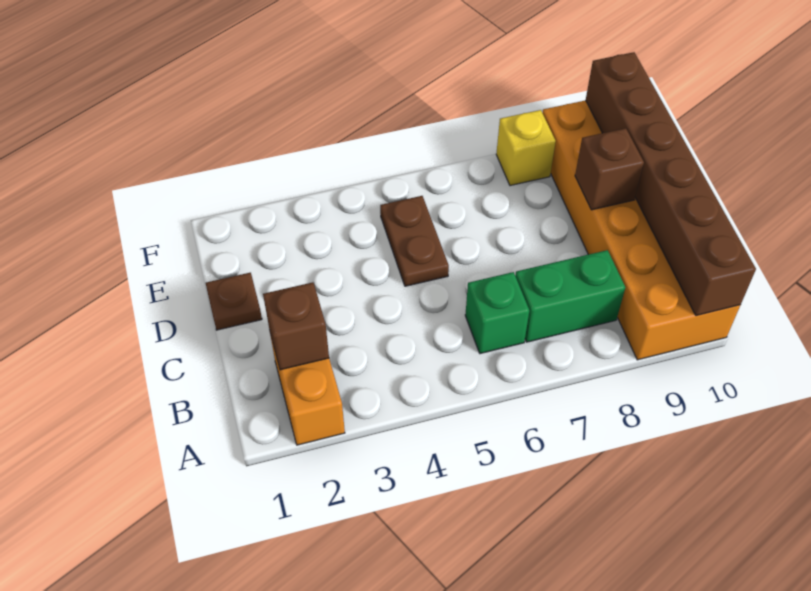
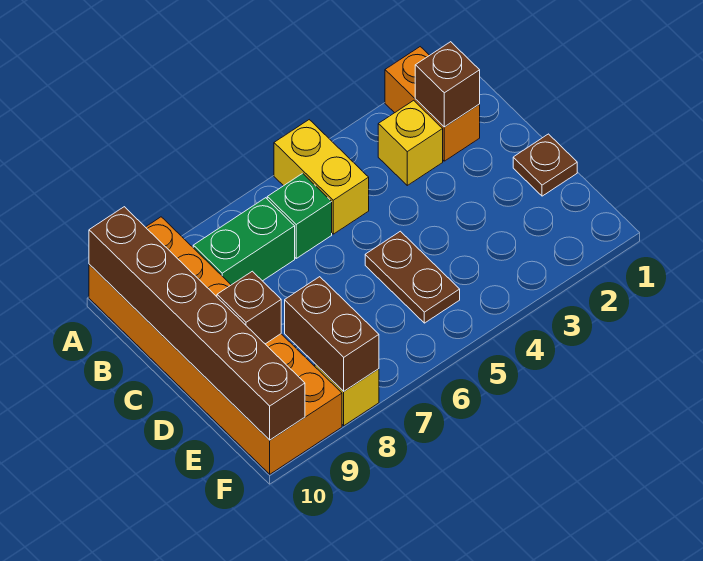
none -> yellow brick A5:B5 level 1
none -> yellow brick B3 level 1
none -> brown brick E8:F8 level 2

